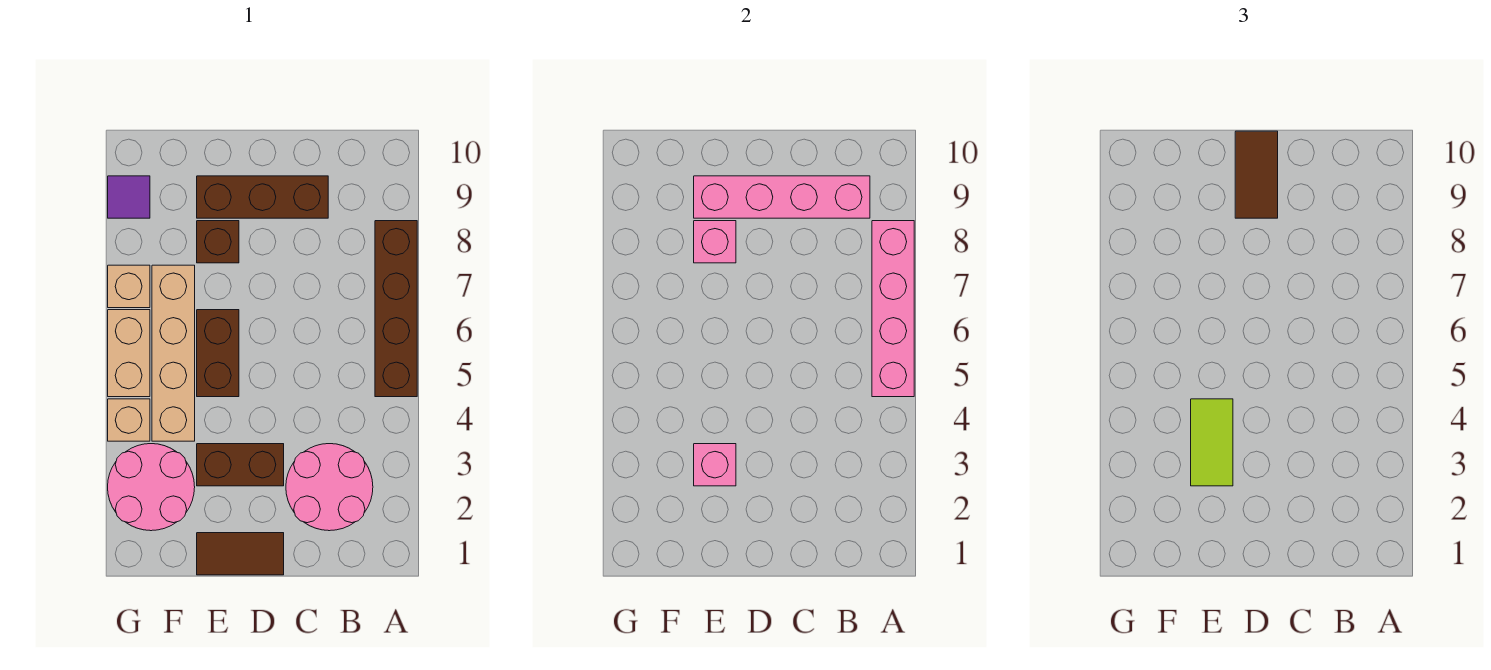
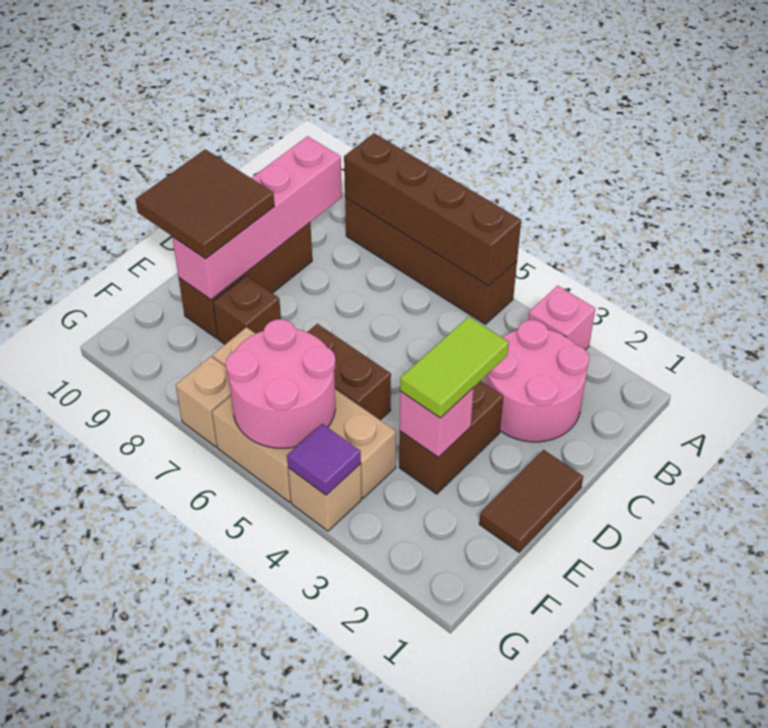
pink brick A5:A8 level 2 -> brown brick A5:A8 level 2
brown tile D9:D10 level 3 -> brown tile D9:E10 level 3
lime tile E3:E4 level 3 -> lime tile D3:E3 level 3
pink brick E8 level 2 -> pink brick A3 level 1
pink round brick F2:G3 level 1 -> pink round brick F5:G6 level 2
purple tile G9 level 1 -> purple tile G4 level 2

